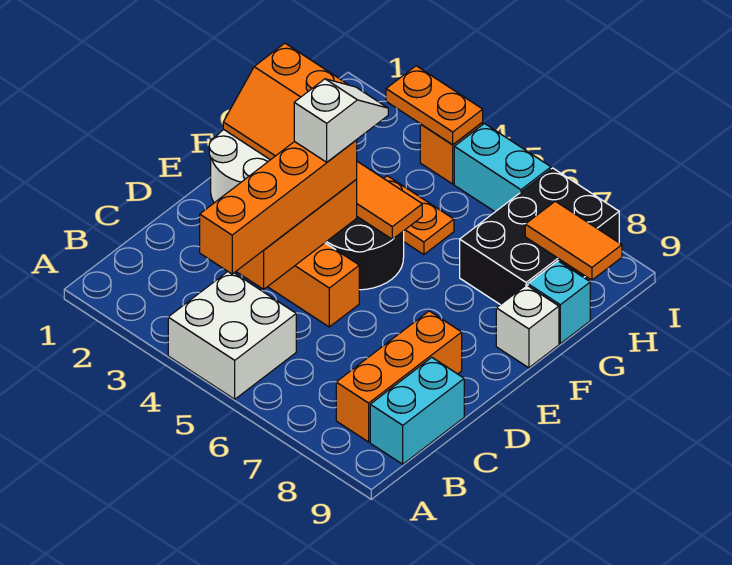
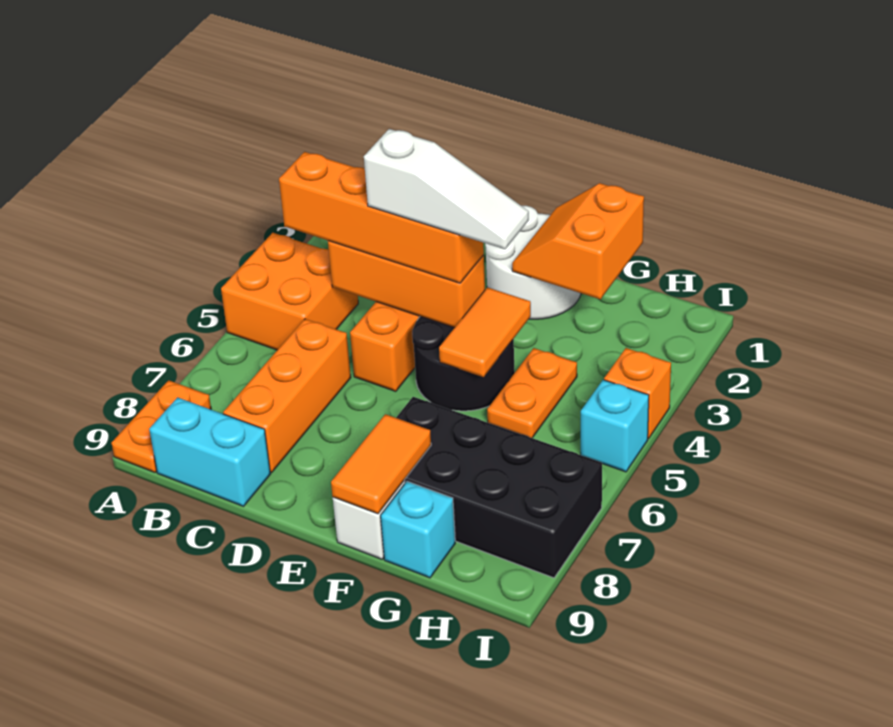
white brick A4:B5 level 1 -> orange brick A4:B5 level 1
orange brick B8:D8 level 1 -> orange brick C6:C8 level 1
white slope E4:F4 level 4 top E -> white slope D4:F4 level 4 top D
black brick G7:I8 level 1 -> black brick F7:I8 level 1
orange tile H8:H9 level 2 -> orange tile F8:F9 level 2
orange plate I3:I4 level 2 -> orange plate A8:A9 level 1
cyan brick I5:I6 level 1 -> cyan brick I5 level 1

